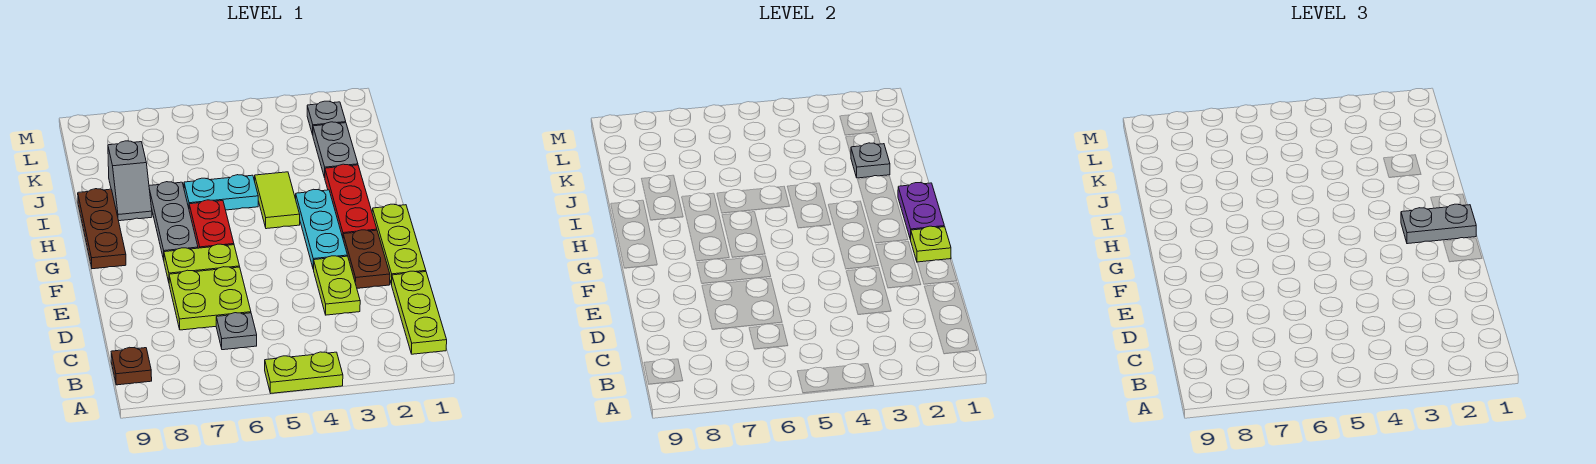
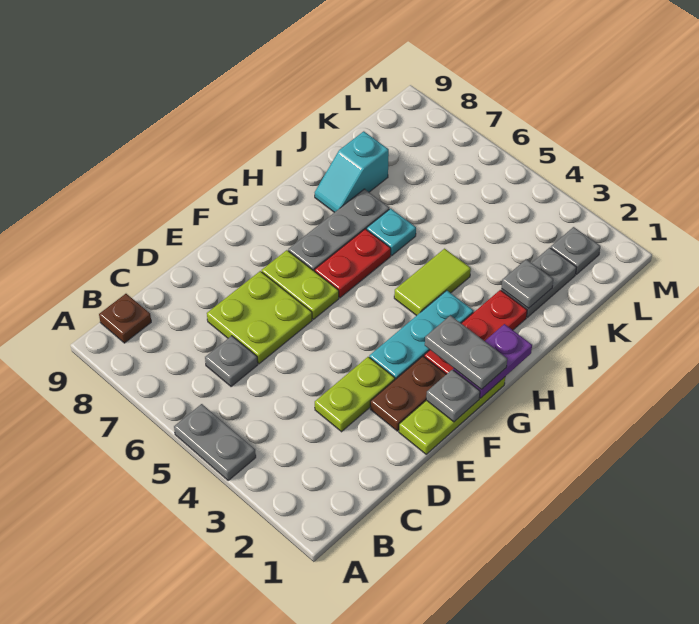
lime plate A4:A5 level 1 -> grey plate A4:A5 level 1
lime plate B1:D1 level 1 -> none
lime plate F1 level 2 -> grey plate F1 level 2
brown plate G9:I9 level 1 -> none
cyan plate I5:I6 level 1 -> cyan plate I6 level 1
grey slope I8:J8 level 1 top J -> cyan slope I8:J8 level 1 top J

